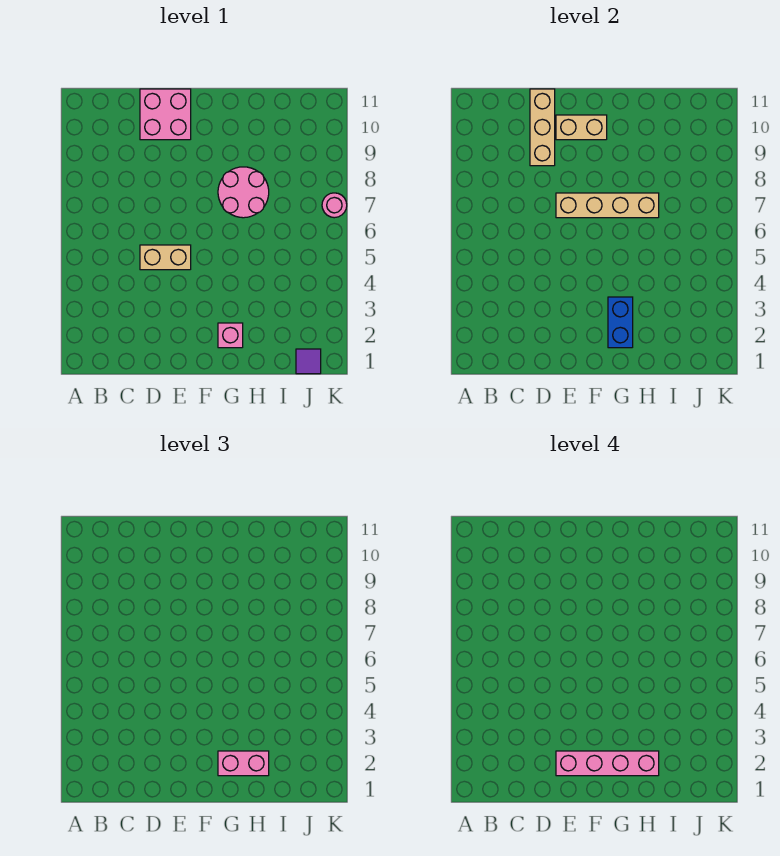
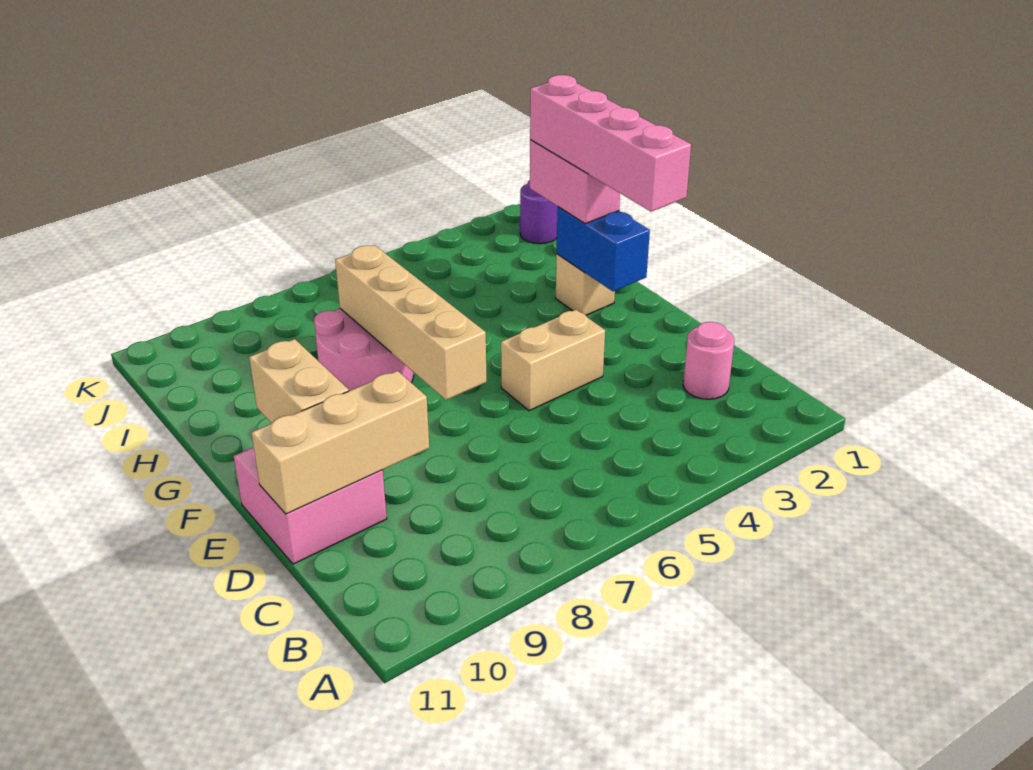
tan brick D5:E5 level 1 -> tan brick E4:E5 level 1
pink brick G2 level 1 -> tan brick G2 level 1
blue brick G2:G3 level 2 -> blue brick F2:G2 level 2
purple tile J1 level 1 -> purple round brick J1 level 1
pink round brick K7 level 1 -> pink round brick C2 level 1

